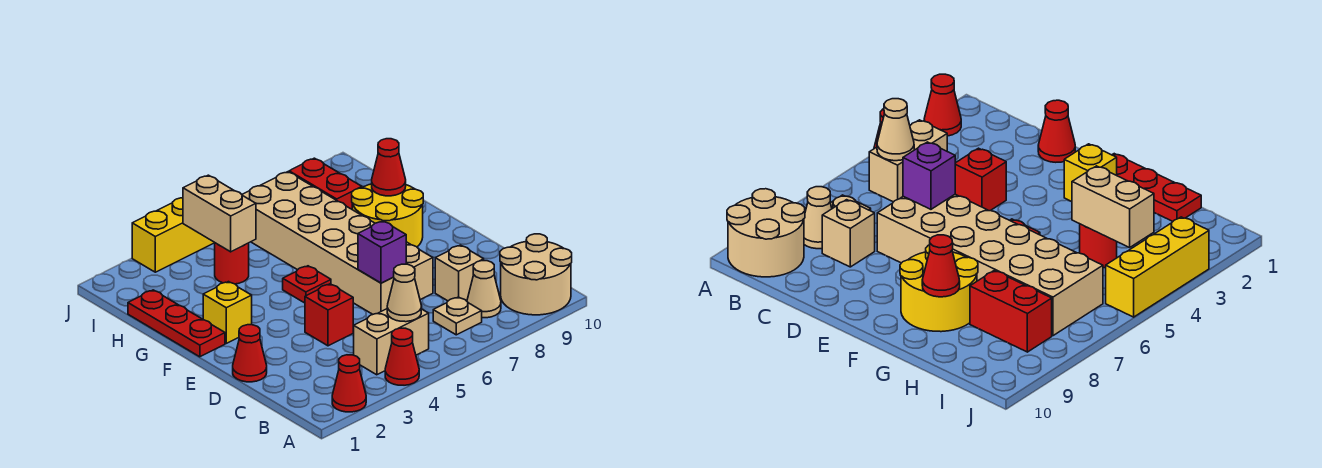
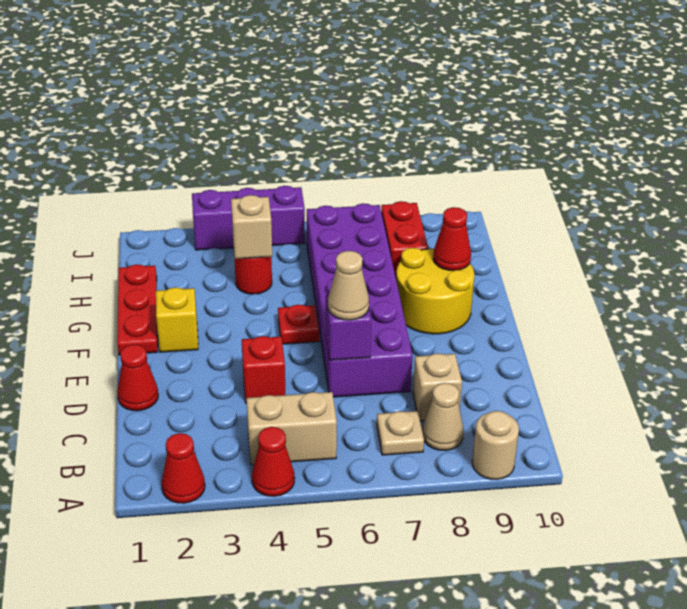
tan round brick A9:B10 level 1 -> tan round brick A9 level 1
tan cone B5 level 2 -> tan cone D6 level 3
tan brick D6:I7 level 1 -> purple brick D6:I7 level 1
tan brick H4:I4 level 2 -> tan brick H4 level 2
yellow brick J3:J5 level 1 -> purple brick J3:J5 level 1

